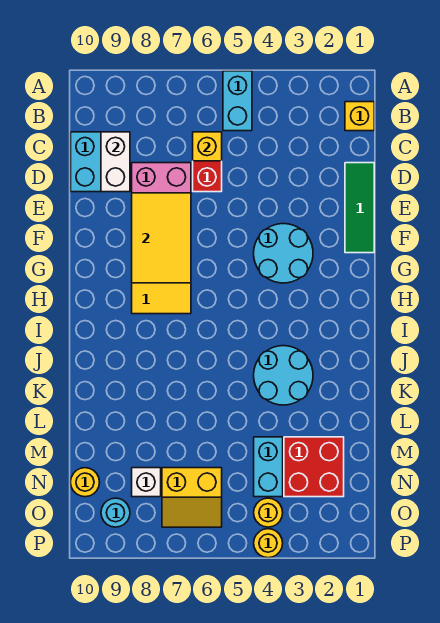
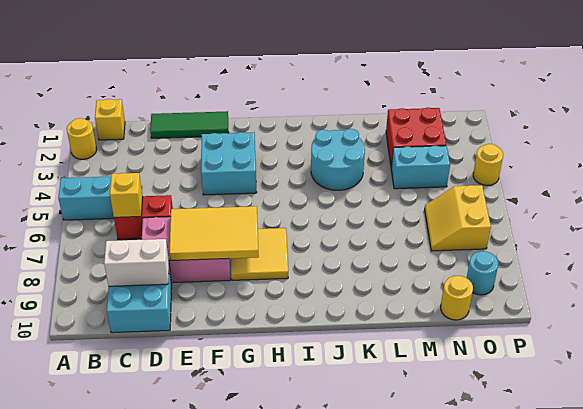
cyan round brick F3:G4 level 1 -> cyan brick F3:G4 level 1
yellow slope N6:O7 level 1 top N -> yellow slope N6:O7 level 1 top O
white brick N8 level 1 -> none
yellow round brick O4 level 1 -> yellow round brick A2 level 1

